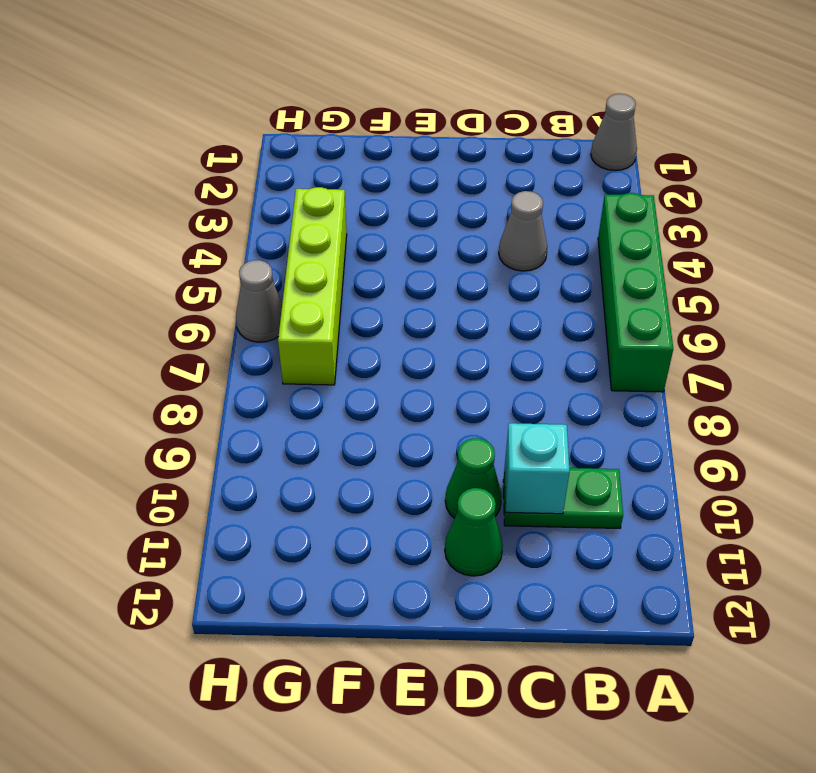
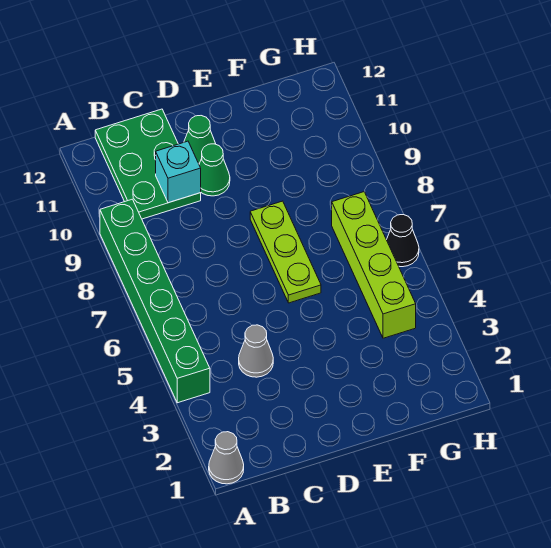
green brick A4:A7 level 1 -> green brick A4:A9 level 1
green plate B10:C10 level 1 -> green plate B10:C12 level 1
none -> lime plate E6:E8 level 1
grey cone H6 level 1 -> black cone H6 level 1

